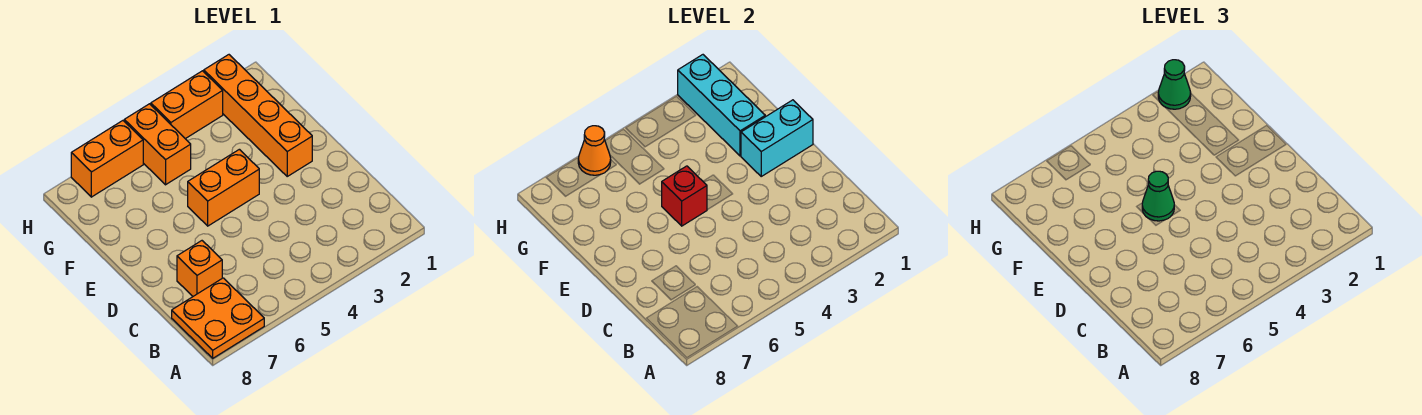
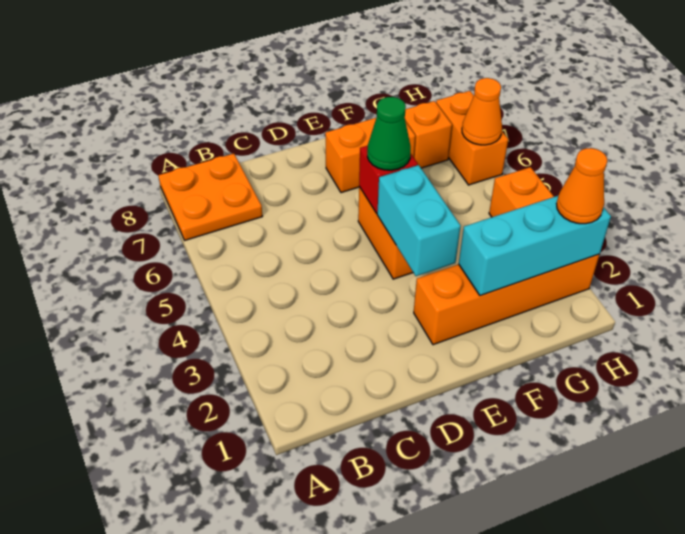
orange brick C7 level 1 -> orange brick G7 level 1
cyan brick E1:E2 level 2 -> cyan brick E3:E4 level 2
orange brick G5:H5 level 1 -> orange brick E7:F7 level 1
green cone H2 level 3 -> orange cone H2 level 3

